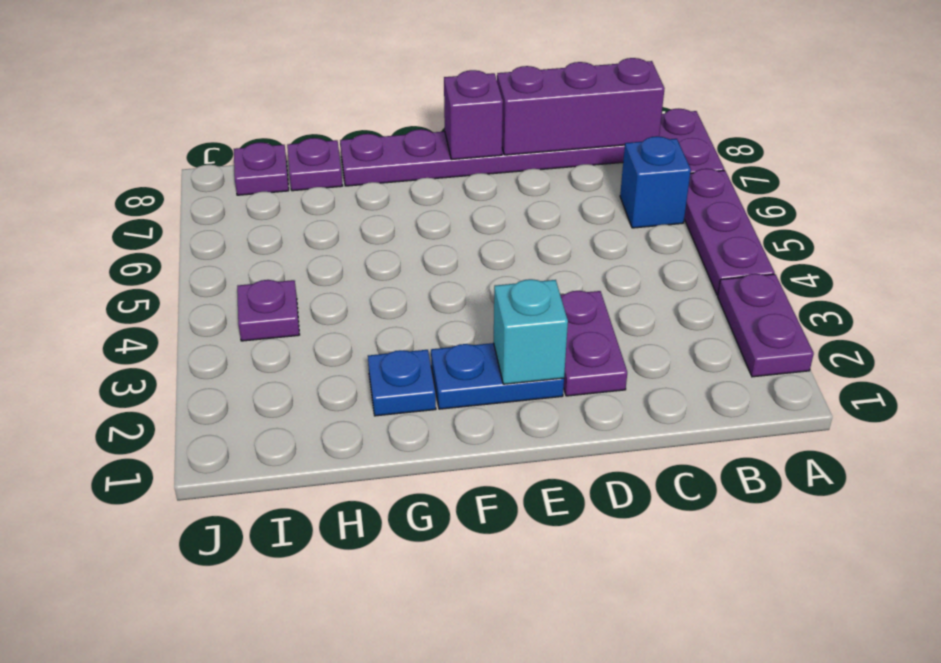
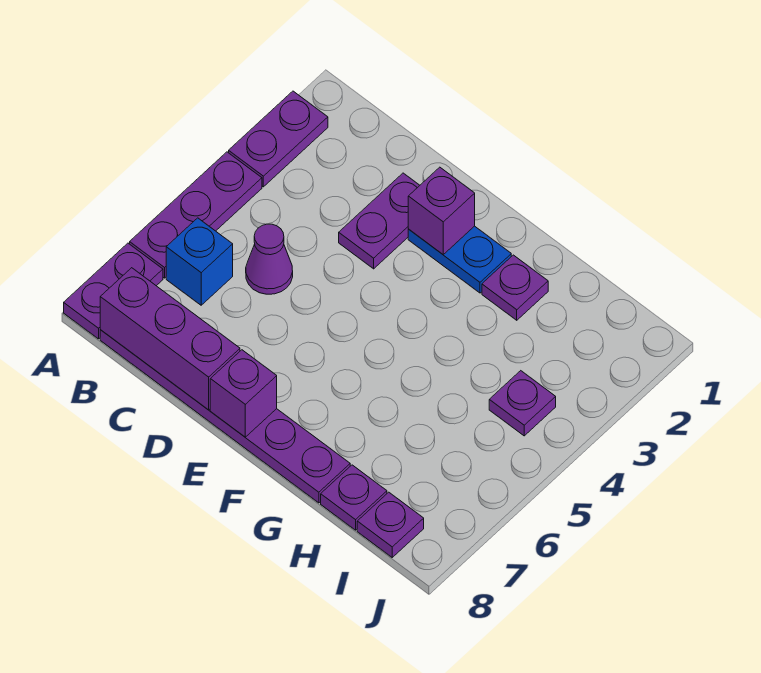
none -> purple cone C5 level 1
cyan brick E2 level 2 -> purple brick E2 level 2
blue plate G2 level 1 -> purple plate G2 level 1

